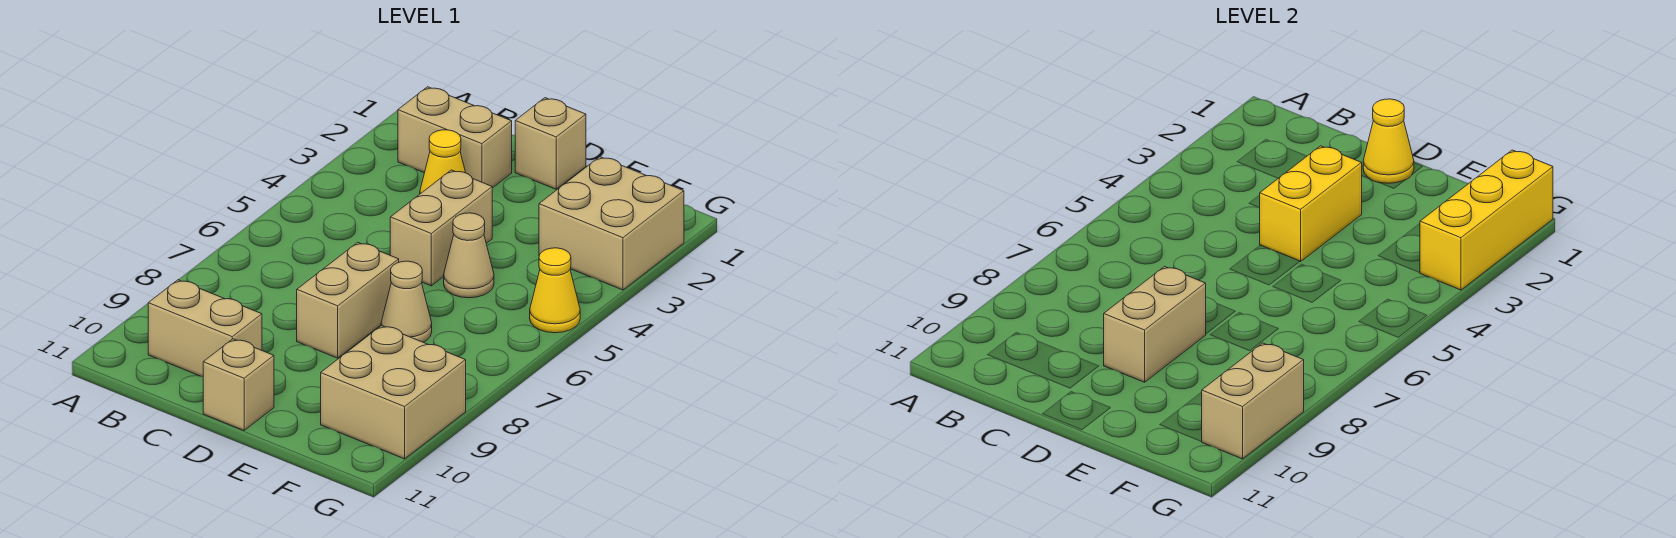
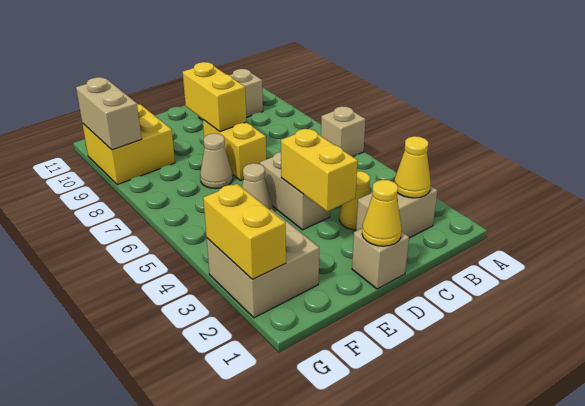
tan brick D7:D8 level 1 -> yellow brick D7:D8 level 1
tan brick D8:D9 level 2 -> yellow brick D8:D9 level 2
tan brick D11 level 1 -> tan brick A6 level 1
tan brick F9:G10 level 1 -> yellow brick F9:G10 level 1
yellow brick G1:G3 level 2 -> yellow brick G2:G3 level 2
yellow cone G5 level 1 -> yellow cone B2 level 2

